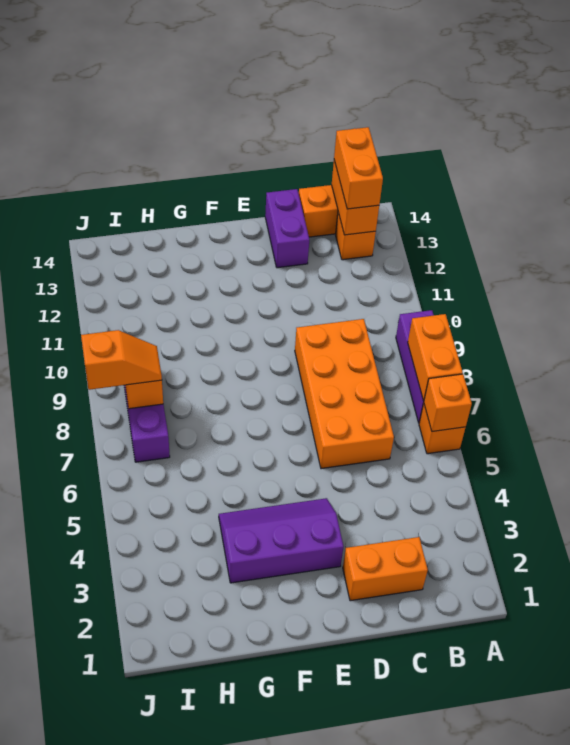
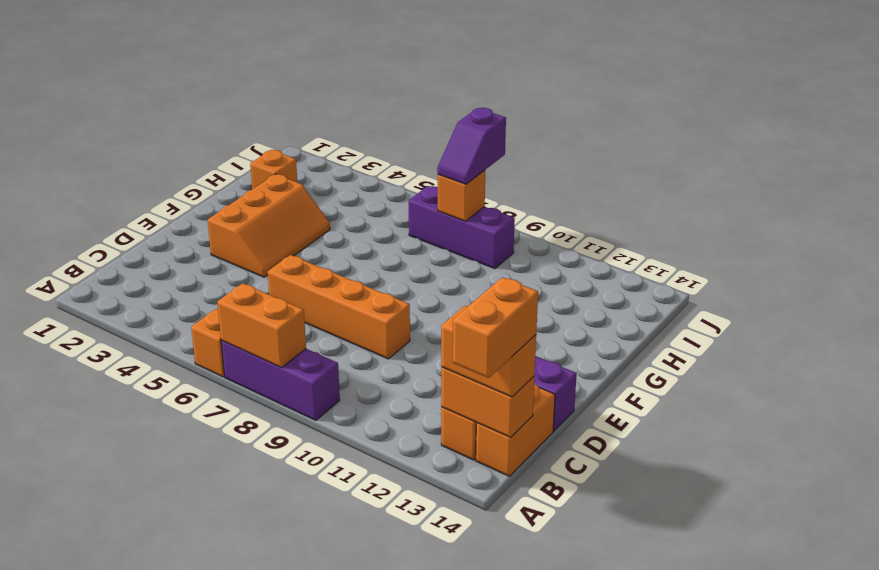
orange brick A6 level 2 -> orange brick H2 level 1
orange brick C2:D2 level 1 -> orange brick A14:B14 level 4
orange brick C6:D9 level 1 -> orange brick D6:D9 level 1
purple slope E3:G4 level 1 top 3 -> orange slope E3:G4 level 1 top 3
orange slope I8:J8 level 3 top J -> purple slope I8:J8 level 3 top J

